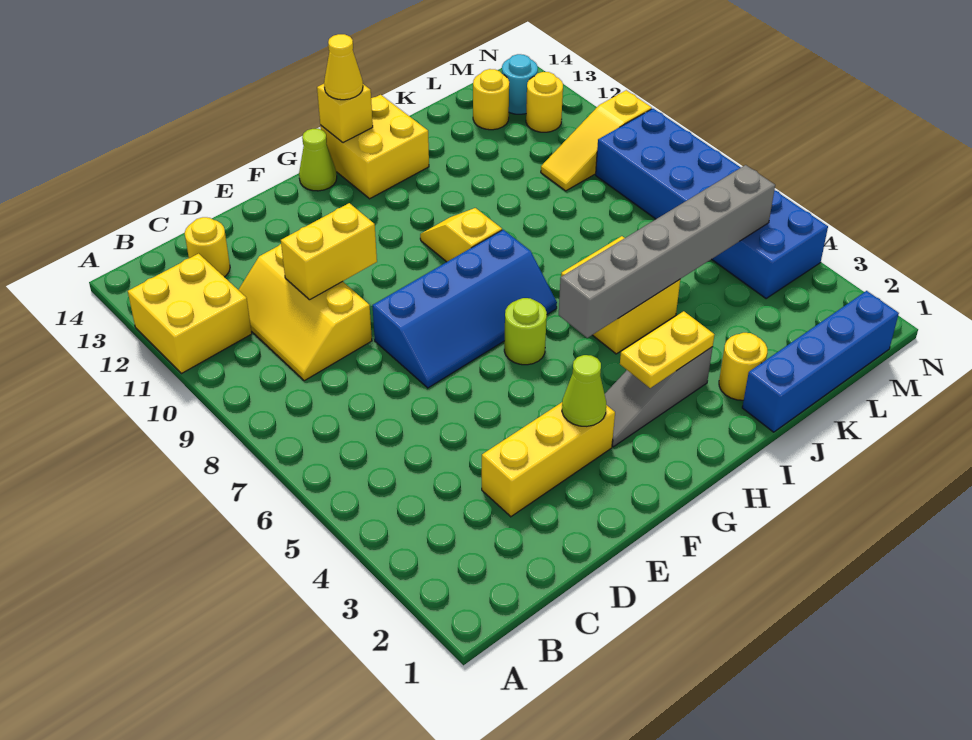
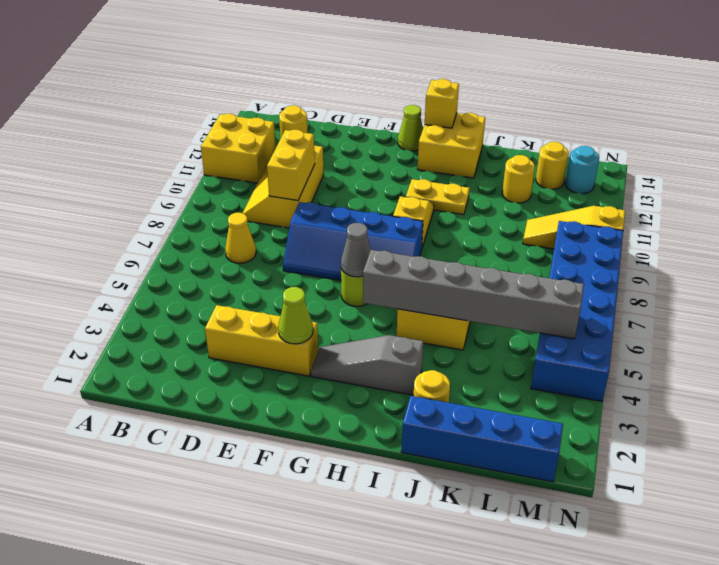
yellow brick D10:E10 level 2 -> yellow brick D9:D10 level 2
none -> grey cone G6 level 2
yellow plate H3:I3 level 2 -> yellow plate H11:I11 level 1
yellow cone H14 level 3 -> yellow cone C7 level 1
yellow round brick M12 level 1 -> yellow round brick K12 level 1

